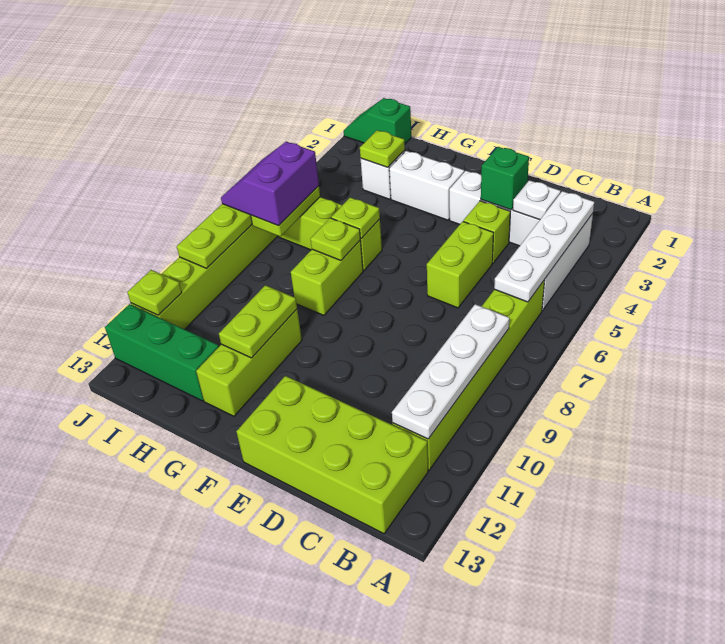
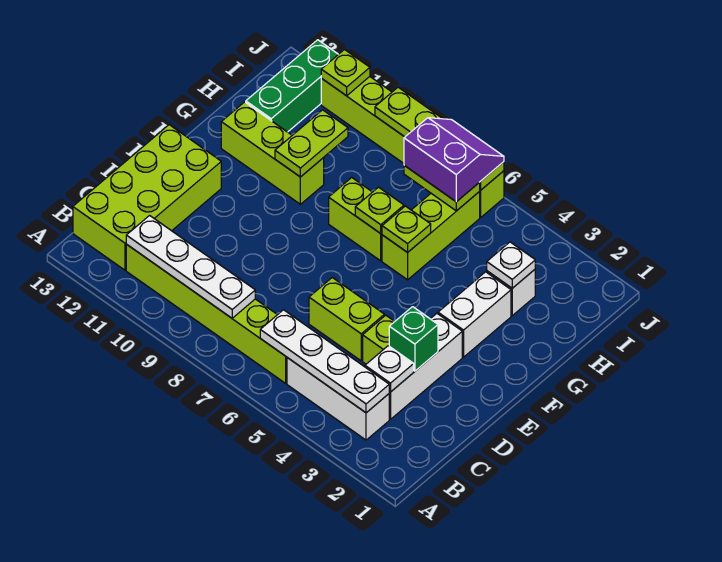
lime plate G10:G11 level 2 -> lime plate G10:H10 level 2
lime plate H3 level 2 -> white plate H3 level 2
green slope I1:J1 level 1 top I -> none

